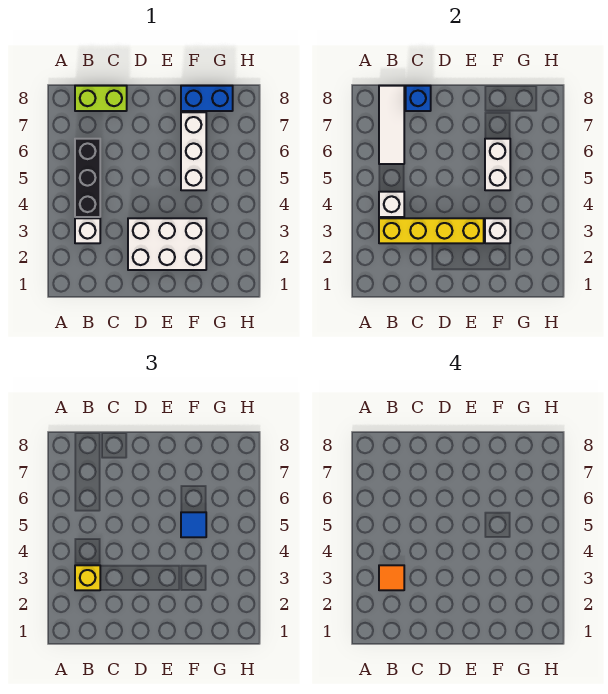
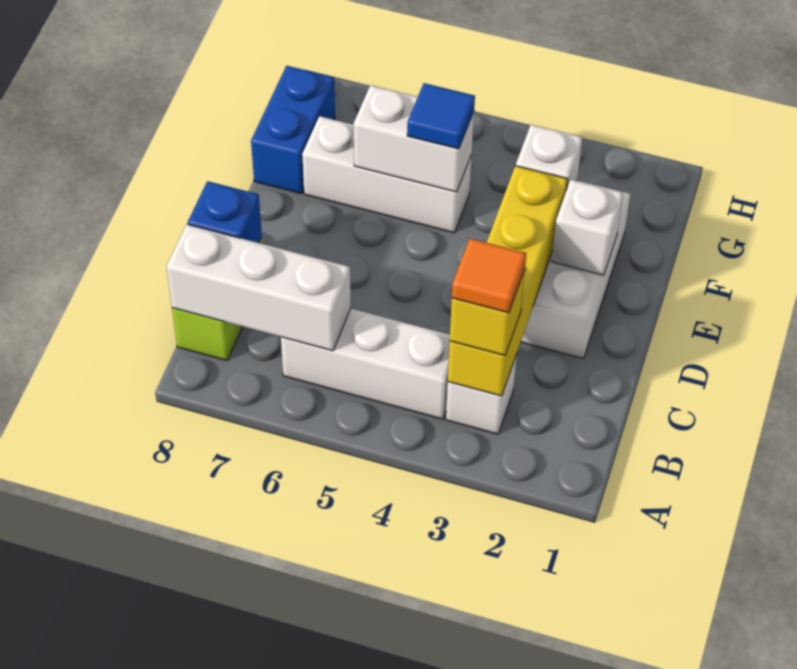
black brick B4:B6 level 1 -> white brick B4:B6 level 1
white brick B4 level 2 -> white brick E2 level 2
white tile B6:B8 level 2 -> white brick B6:B8 level 2

